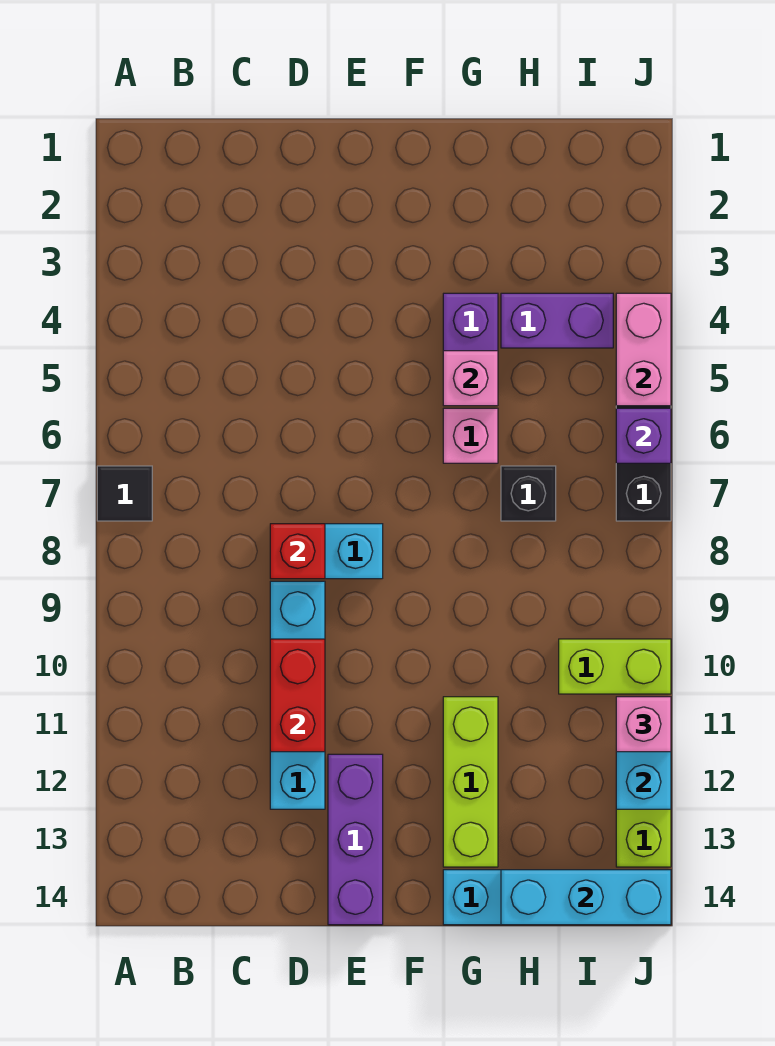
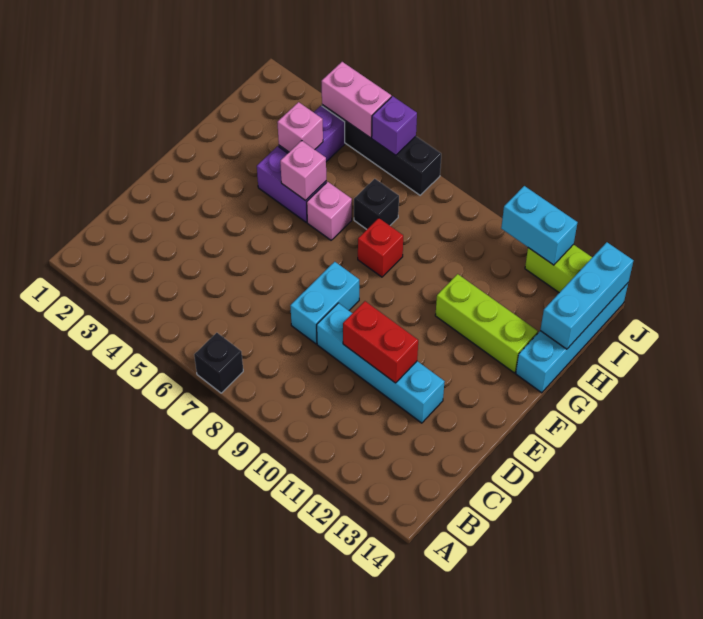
black tile A7 level 1 -> black brick A7 level 1
red brick D8 level 2 -> red brick G8 level 1
purple brick E12:E14 level 1 -> none
lime brick I10:J10 level 1 -> none
pink brick J11 level 3 -> pink brick H4 level 2

